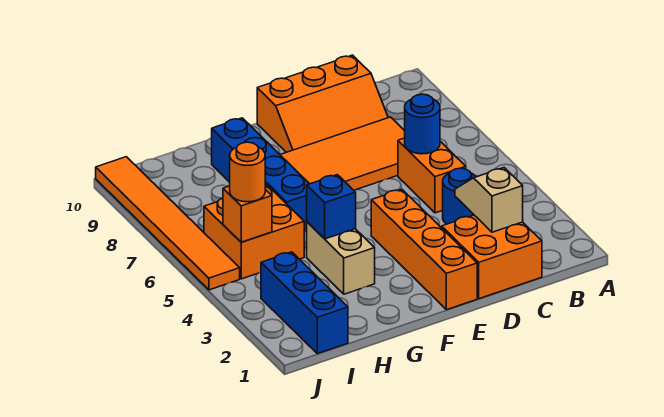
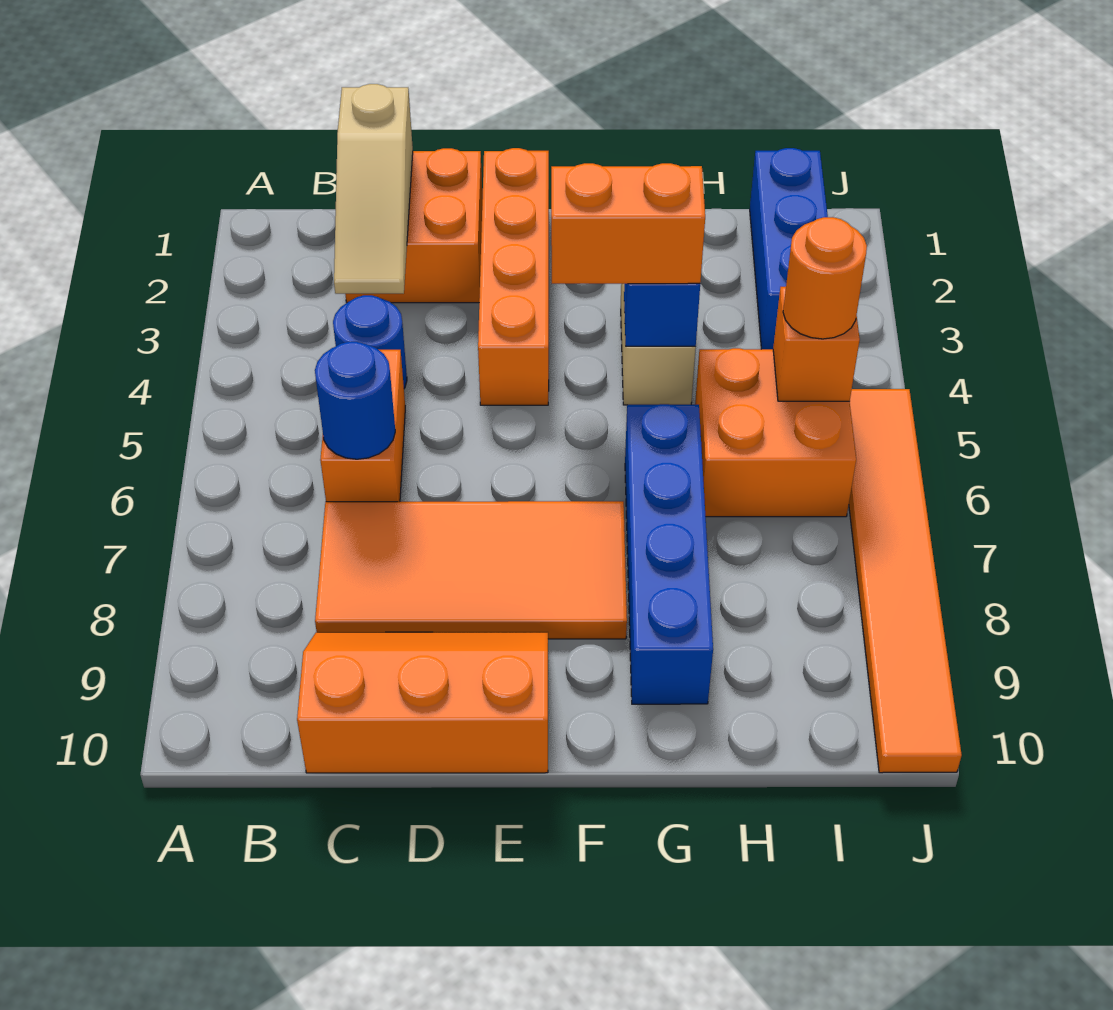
tan slope C2:C3 level 2 top 2 -> tan slope C1:C3 level 2 top 1
none -> orange brick F4:G4 level 3

